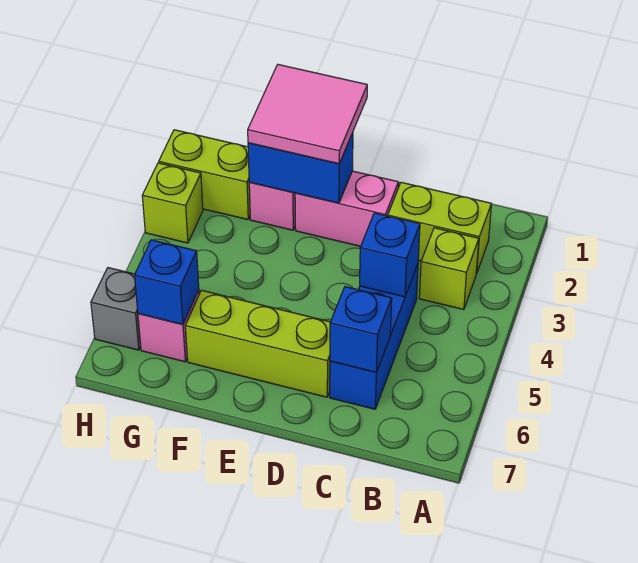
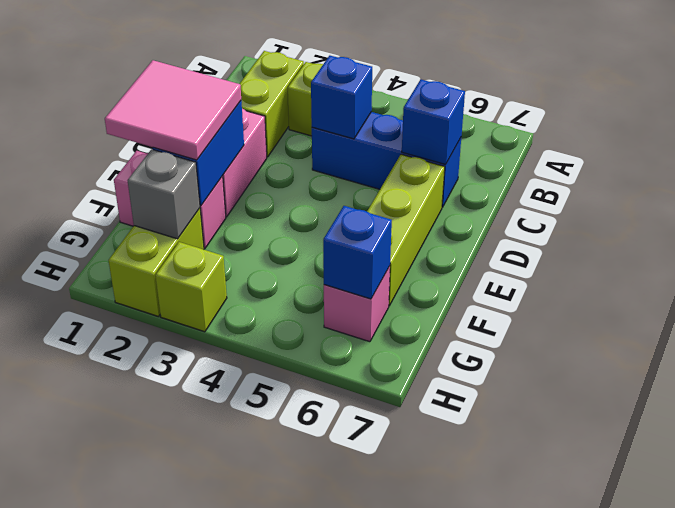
grey brick H6 level 1 -> grey brick G2 level 2

